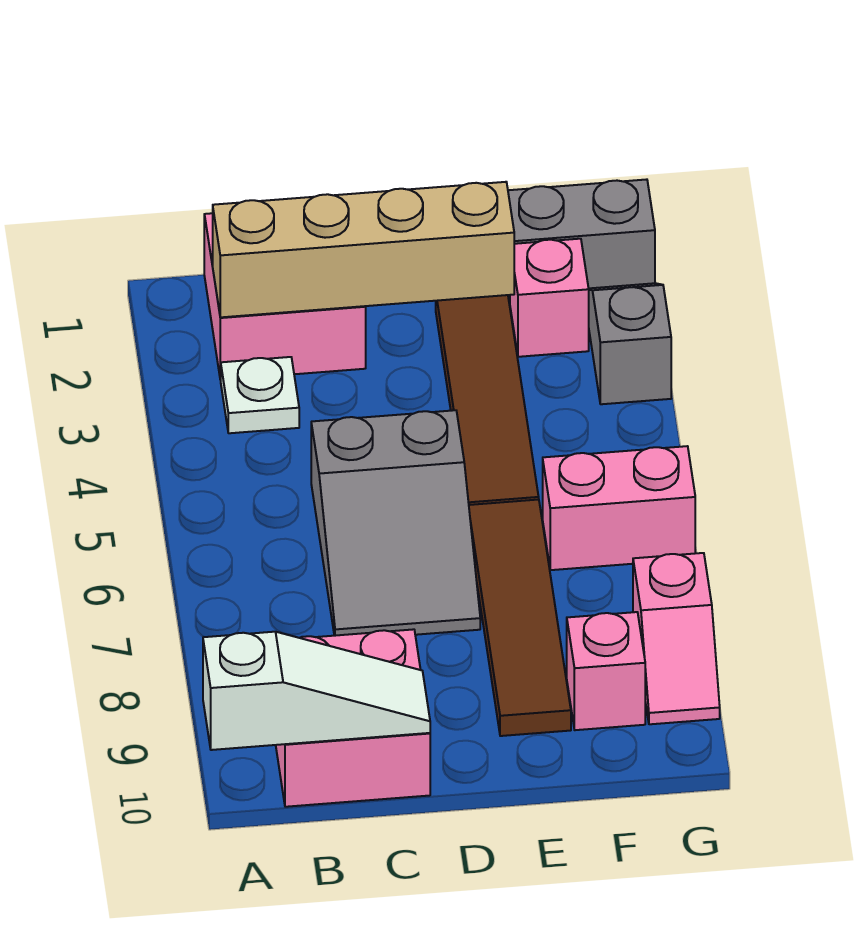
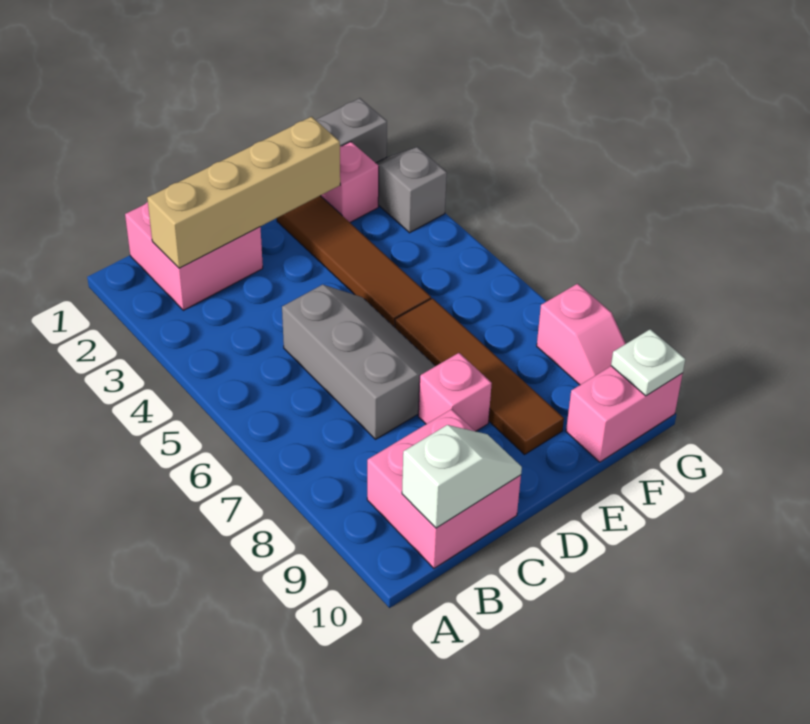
white slope A10:C10 level 2 top A -> white slope B10:C10 level 2 top B
white plate B3 level 1 -> white plate G10 level 2
grey slope C5:D7 level 1 top 5 -> grey slope C5:D7 level 1 top C
pink brick F6:G6 level 1 -> pink brick F10:G10 level 1
pink brick F9 level 1 -> pink brick D8 level 1

